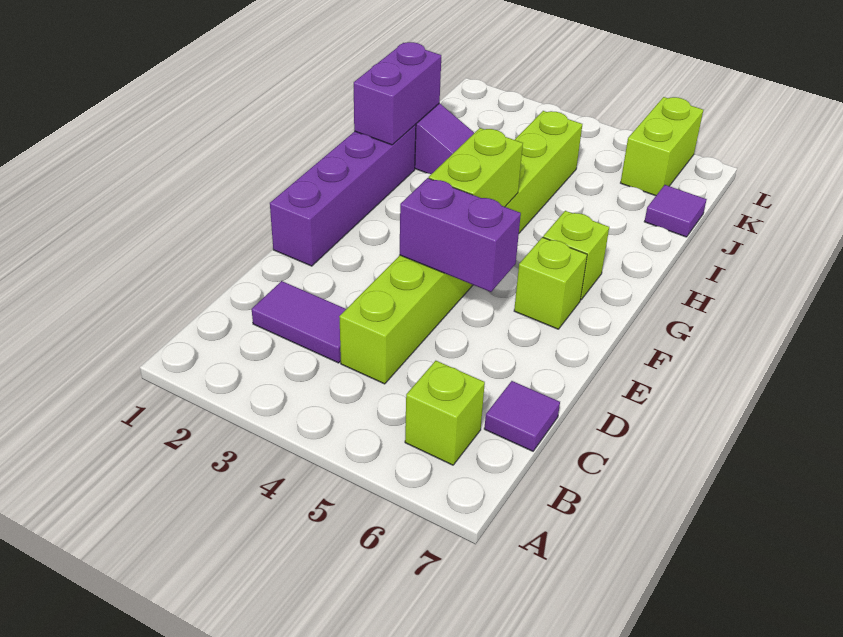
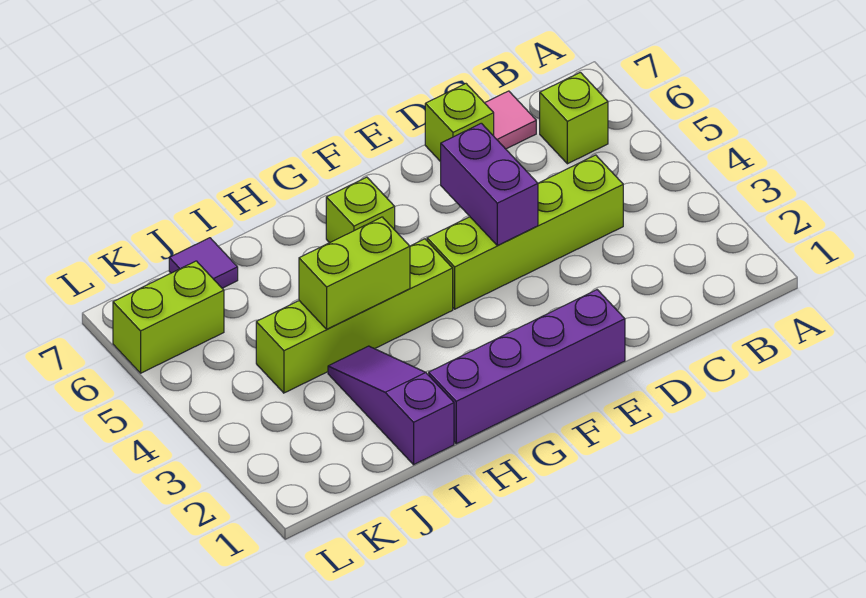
purple tile C2:C3 level 1 -> none
purple tile C7 level 1 -> pink tile C7 level 1
lime brick F4:G4 level 2 -> lime brick H4:I4 level 2
lime brick F6 level 1 -> lime brick D7 level 1
purple brick H1:I1 level 2 -> none

